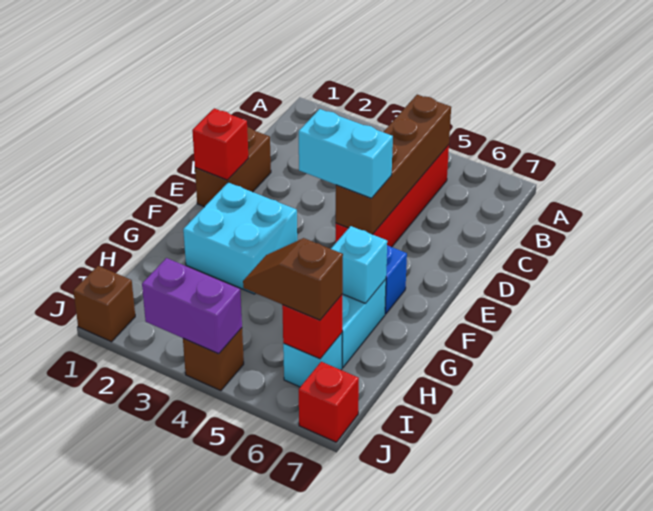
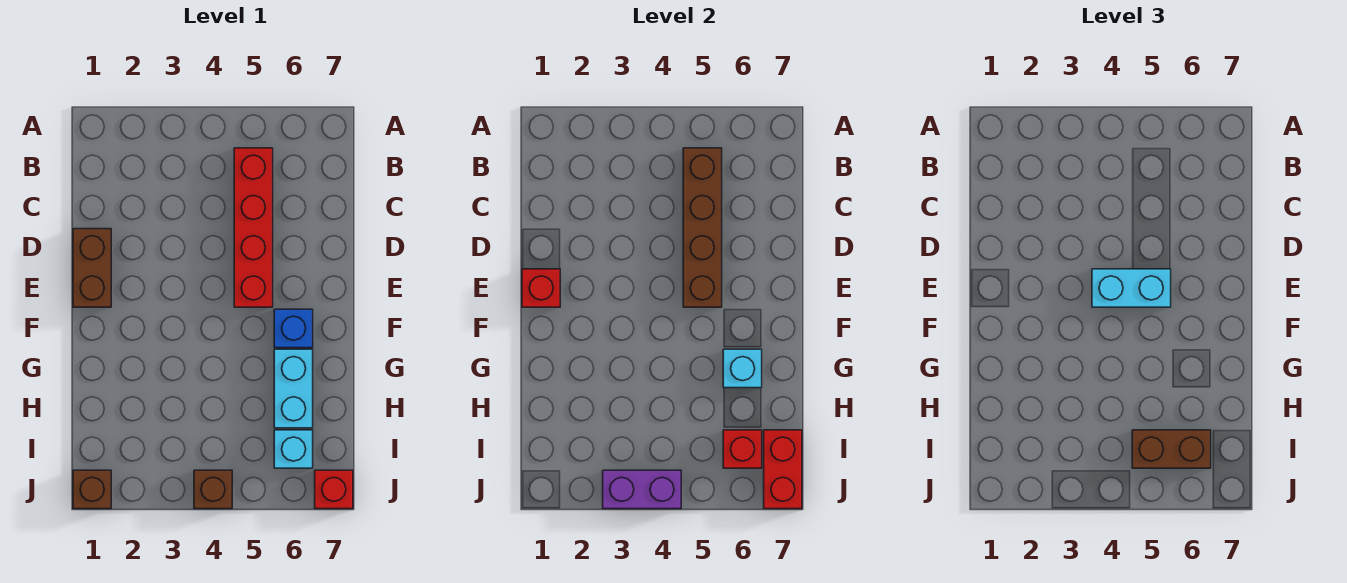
cyan brick F2:G3 level 1 -> none
brown slope I5:I6 level 3 top 6 -> brown brick I5:I6 level 3
none -> red brick I7:J7 level 2

